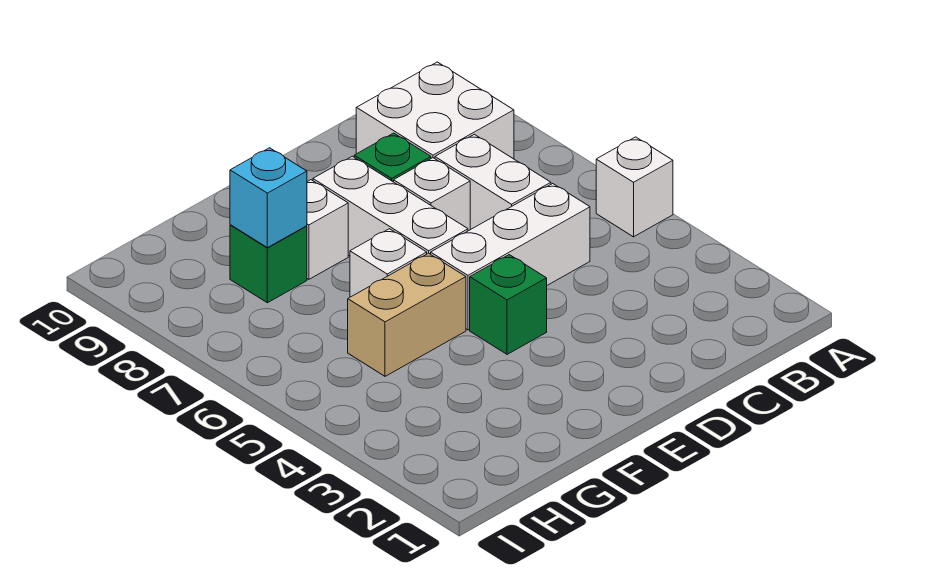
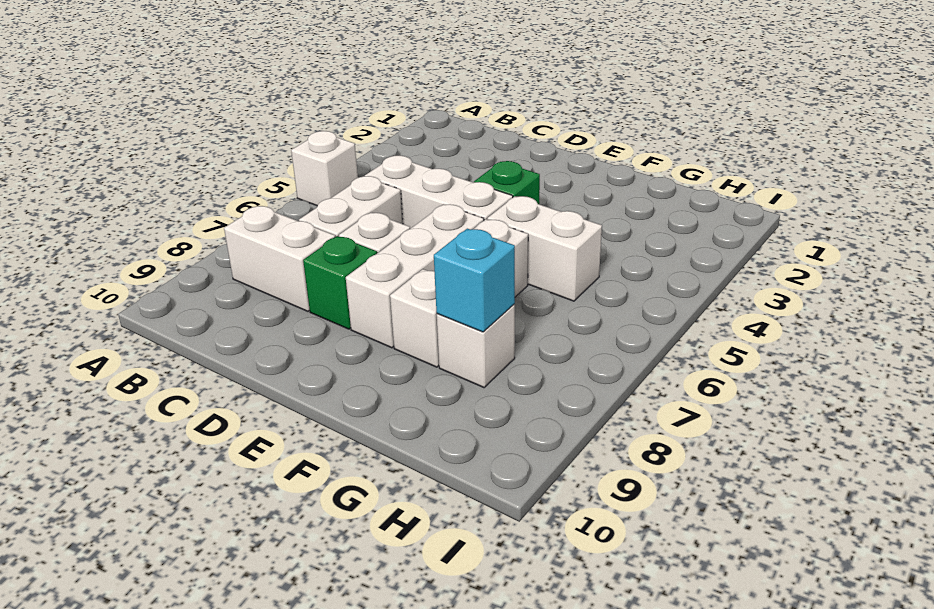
white brick B8:C9 level 1 -> white brick B8:C8 level 1
tan brick F5:G5 level 1 -> white brick F5:G5 level 1
green brick G8 level 1 -> white brick G8 level 1

